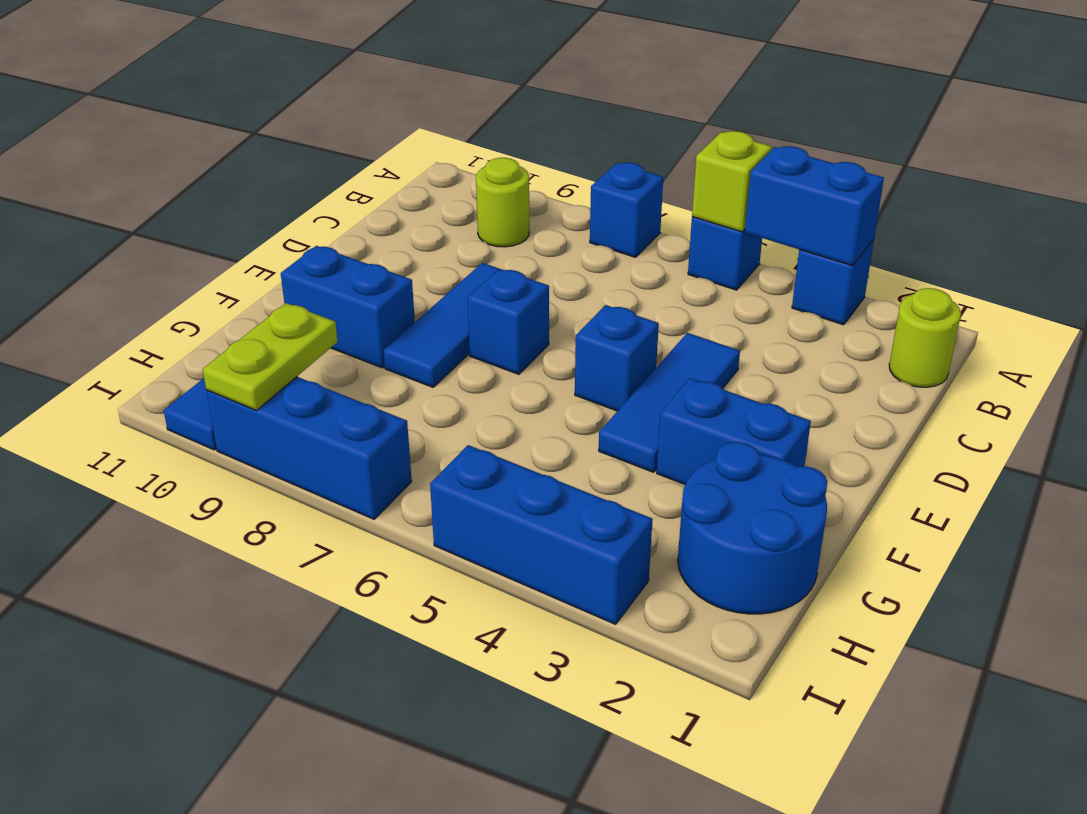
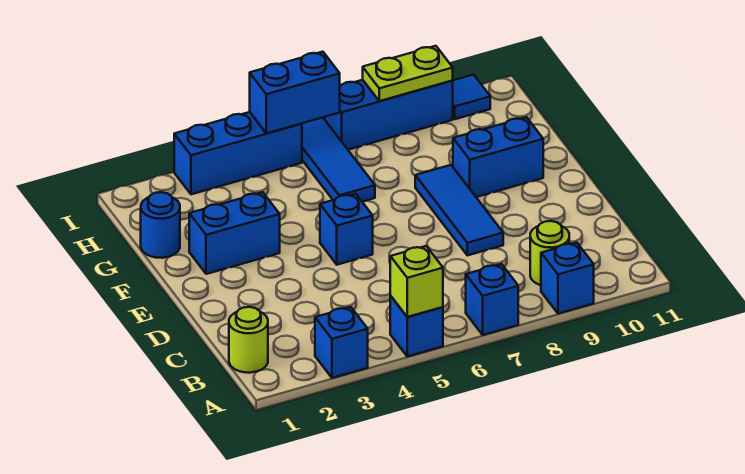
blue brick A3:A4 level 2 -> blue brick I5:I6 level 2
blue tile D4:F4 level 1 -> blue tile G6:I6 level 1
blue brick E7 level 1 -> blue brick A9 level 1
blue round brick G1:H2 level 1 -> blue round brick G1 level 1
lime plate H9:I9 level 2 -> lime plate I8:I9 level 2

